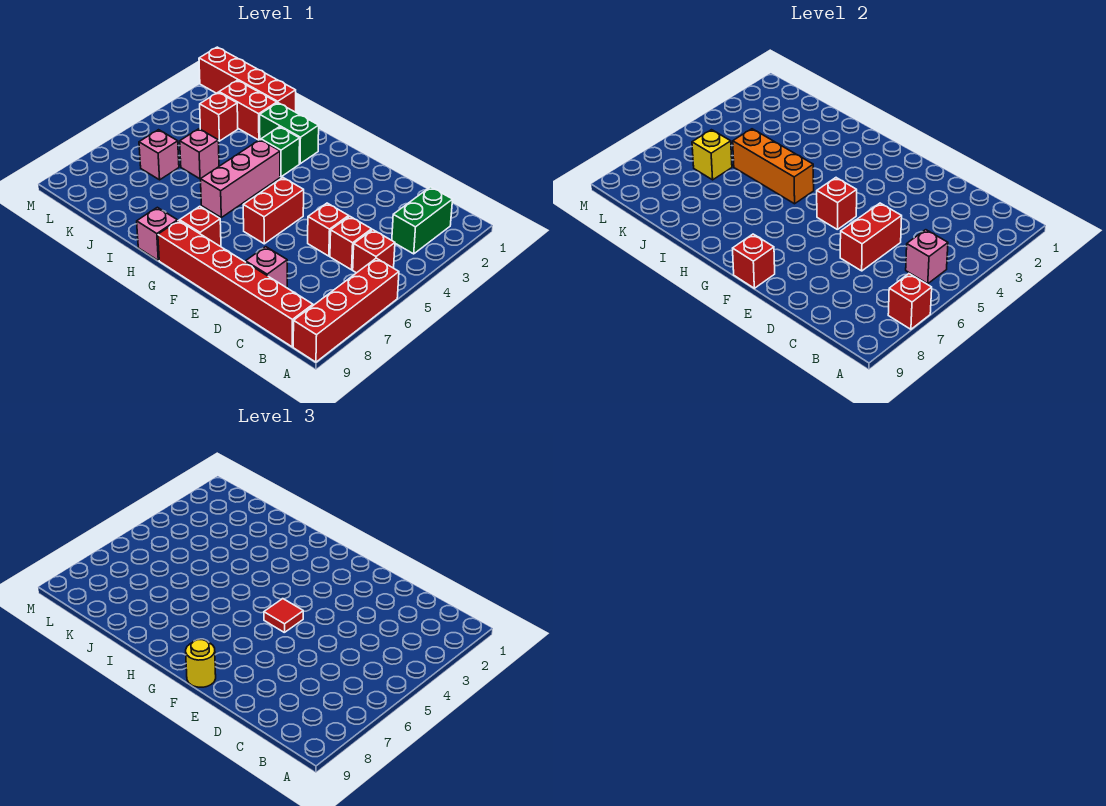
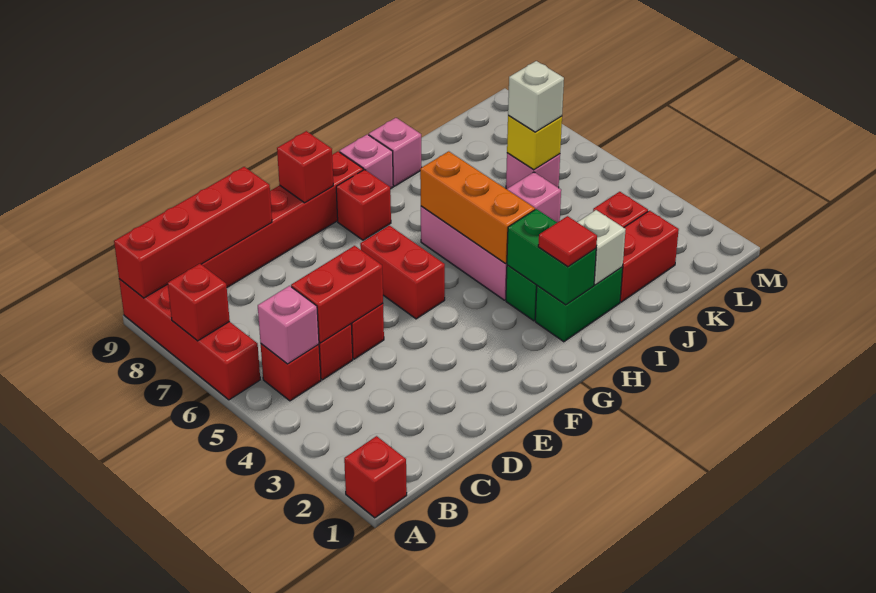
green brick B2:B3 level 1 -> green brick H2:H3 level 2
red brick D5:D6 level 2 -> red brick C5:D5 level 2
pink brick D8 level 1 -> pink brick I9 level 1
red brick F5 level 2 -> red brick A1 level 1
red tile F5 level 3 -> red tile H2 level 3
yellow round brick F9 level 3 -> none
orange brick H5:J5 level 2 -> orange brick H4:H6 level 2
none -> white brick I2 level 2
red brick J1:M1 level 1 -> red brick A9:D9 level 2
none -> white brick K6 level 3

